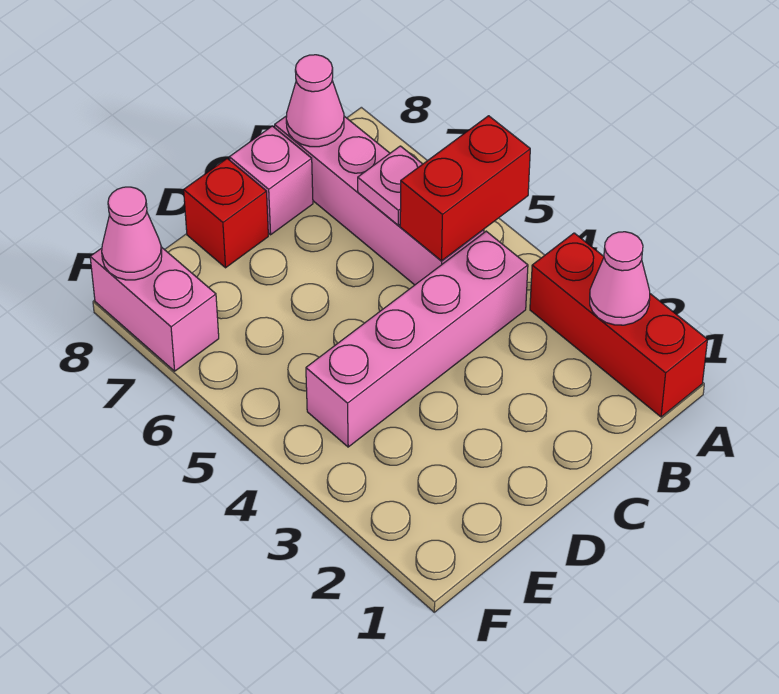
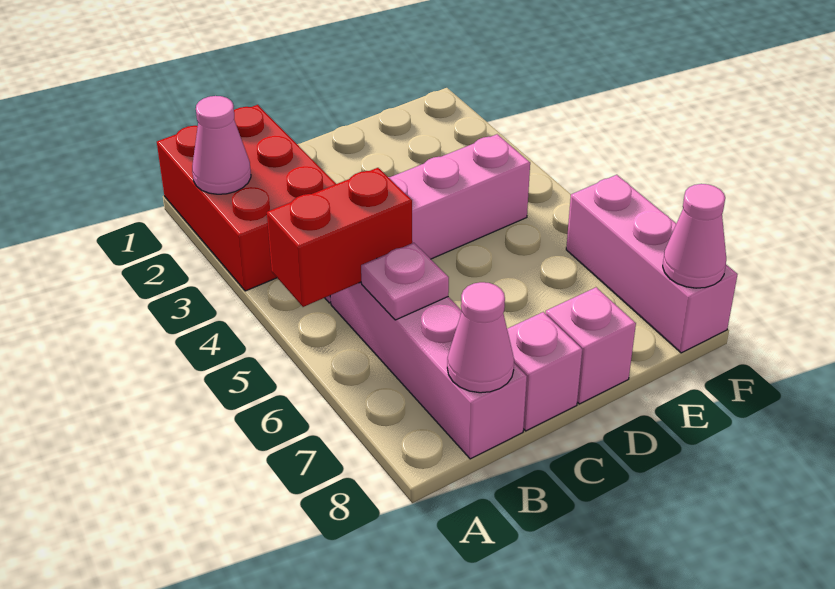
red brick A1:A3 level 1 -> red brick A1:B3 level 1
red brick D8 level 1 -> pink brick D8 level 1
pink brick F7:F8 level 1 -> pink brick F6:F8 level 1

